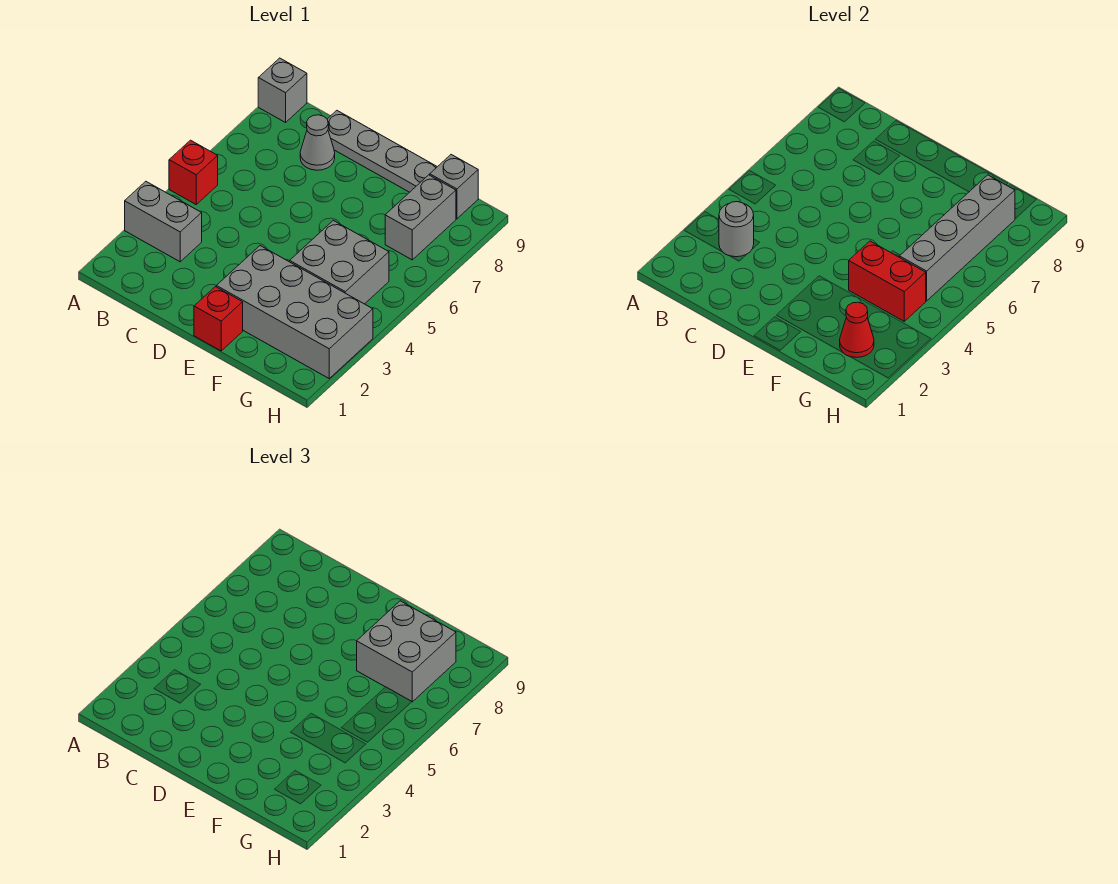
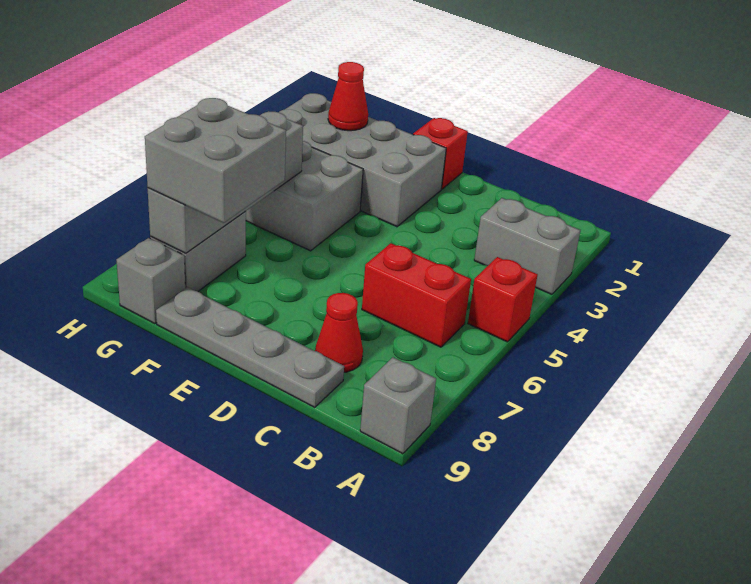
grey round brick B3 level 2 -> none
grey cone C8 level 1 -> red cone C8 level 1
red brick F4:G4 level 2 -> red brick B6:C6 level 1

